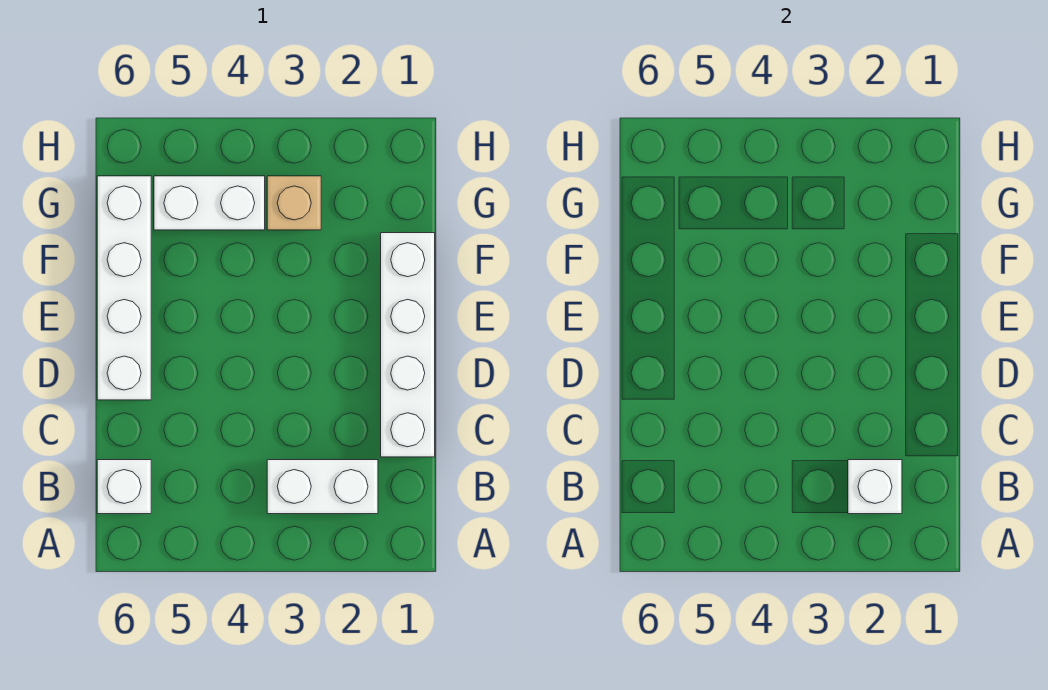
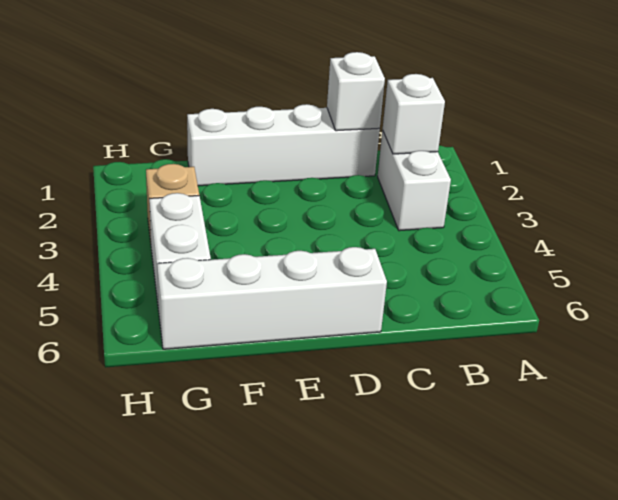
white brick B6 level 1 -> white brick C1 level 2

